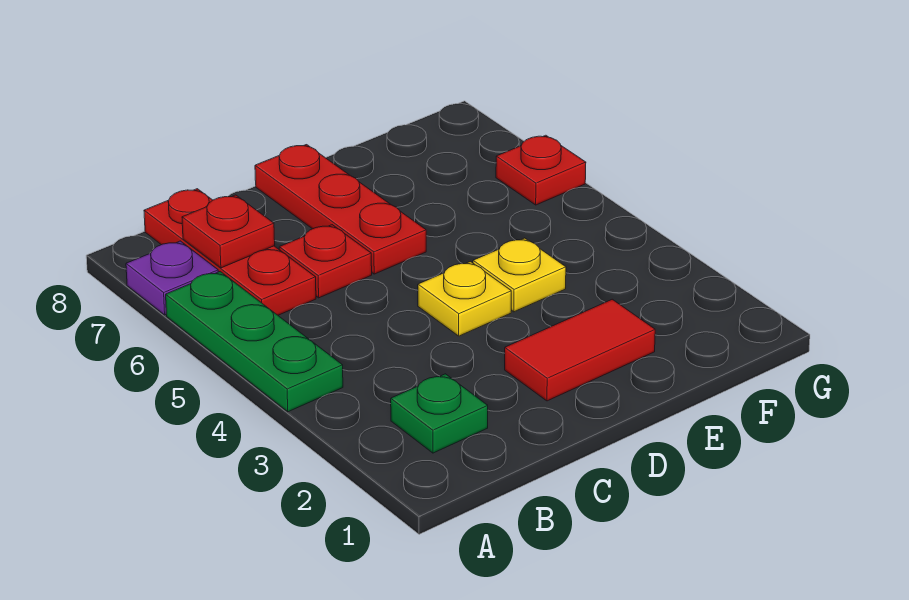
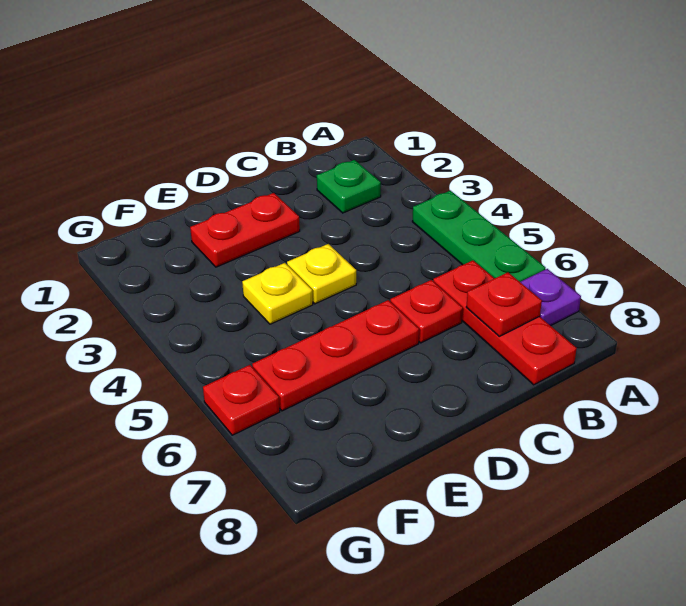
red tile D2:E2 level 1 -> red plate D2:E2 level 1
red plate D6:D8 level 1 -> red plate D6:F6 level 1

